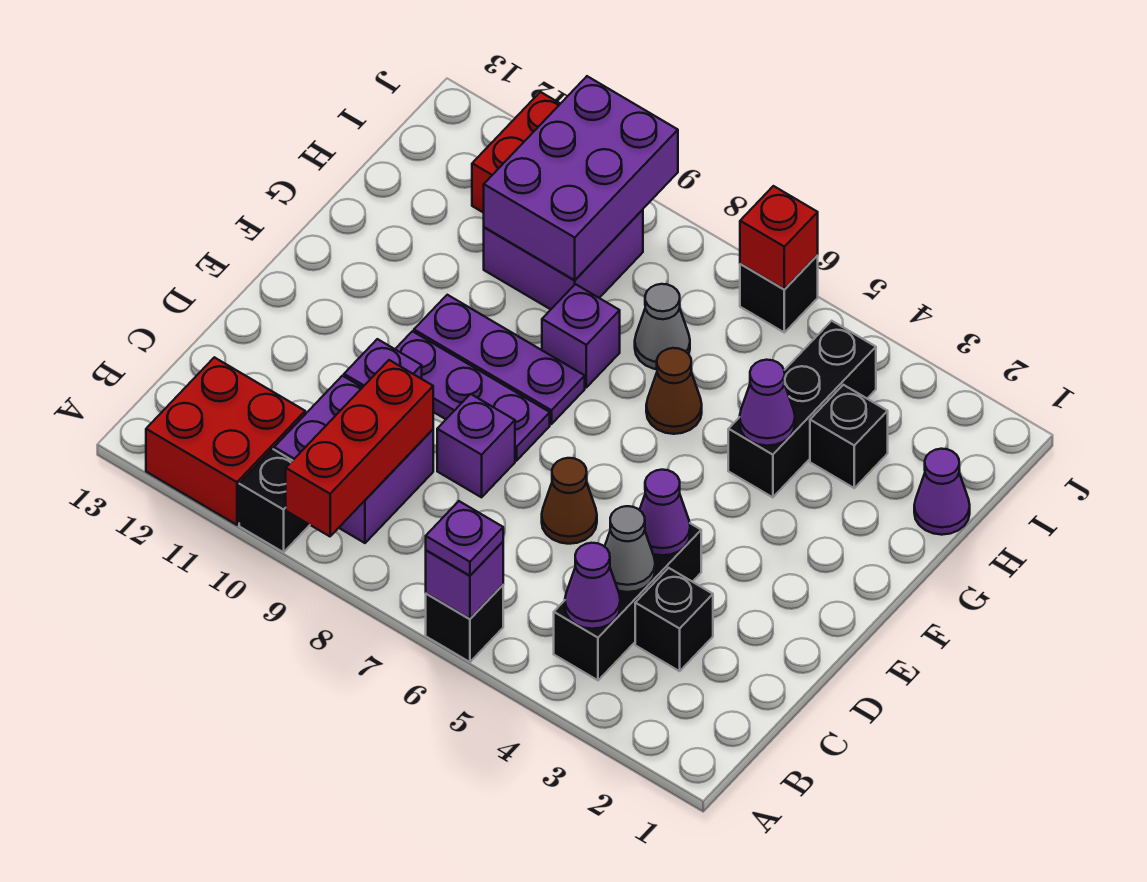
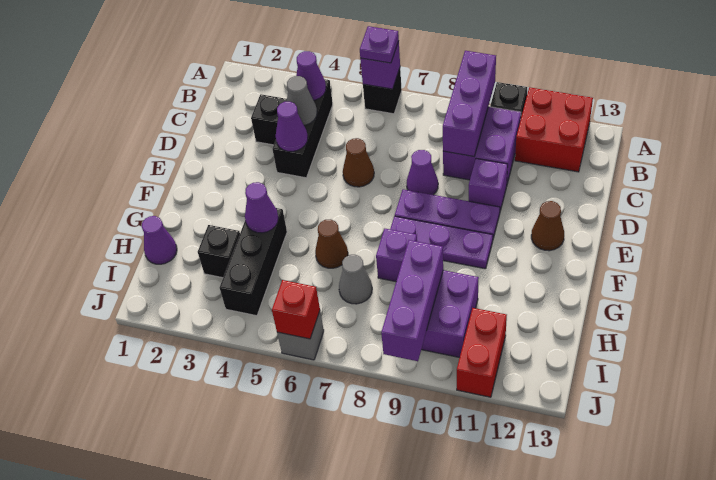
red brick A9:C9 level 2 -> purple brick A9:C9 level 2
purple brick D8 level 1 -> purple cone D8 level 1
none -> brown cone E12 level 1
purple brick H9:J10 level 2 -> purple brick H9:J9 level 2
black brick J6 level 1 -> grey brick J6 level 1

